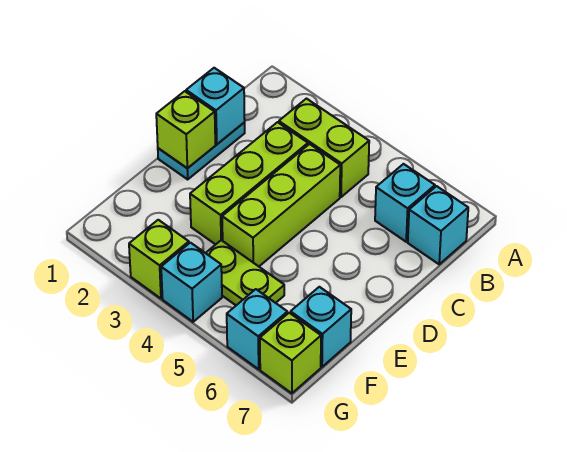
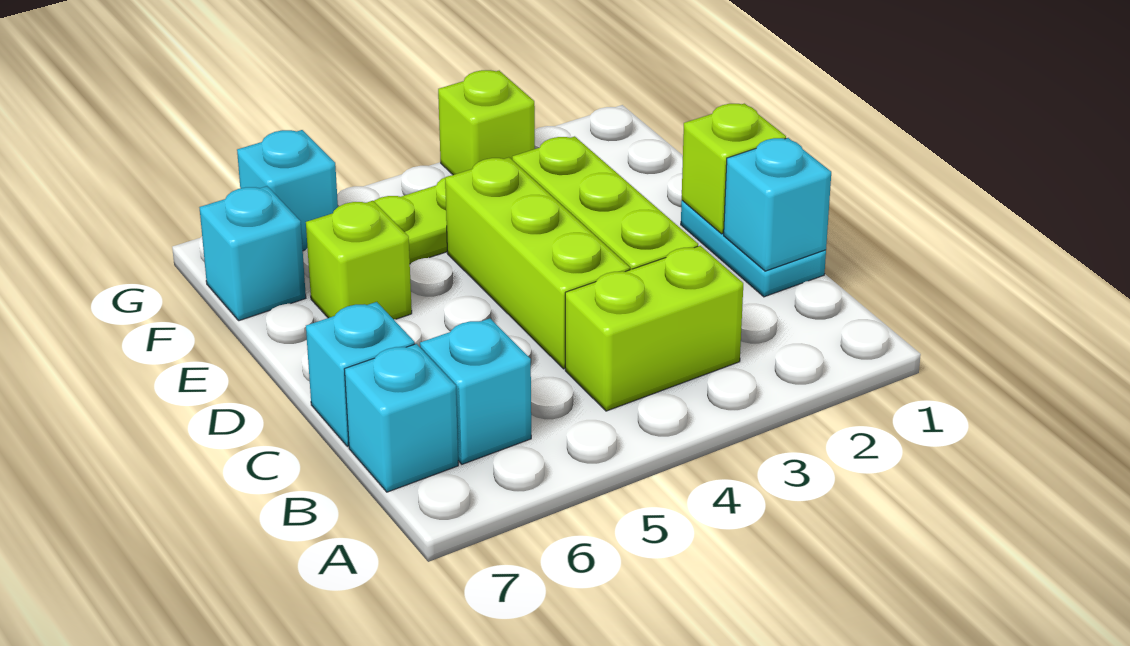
cyan brick G4 level 1 -> cyan brick C7 level 1
lime brick G7 level 1 -> lime brick E6 level 1

